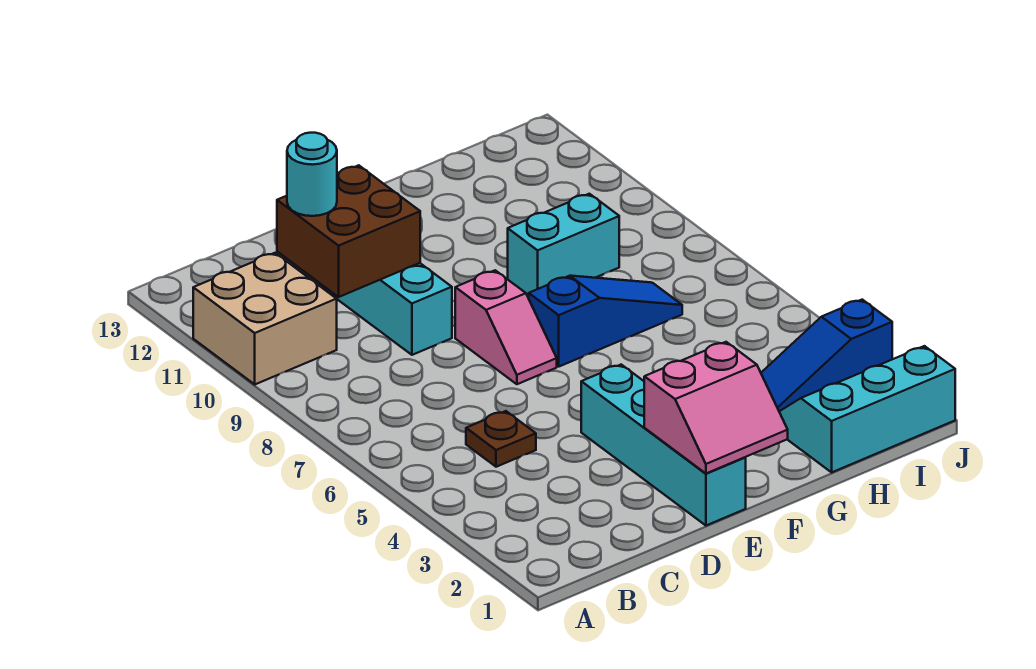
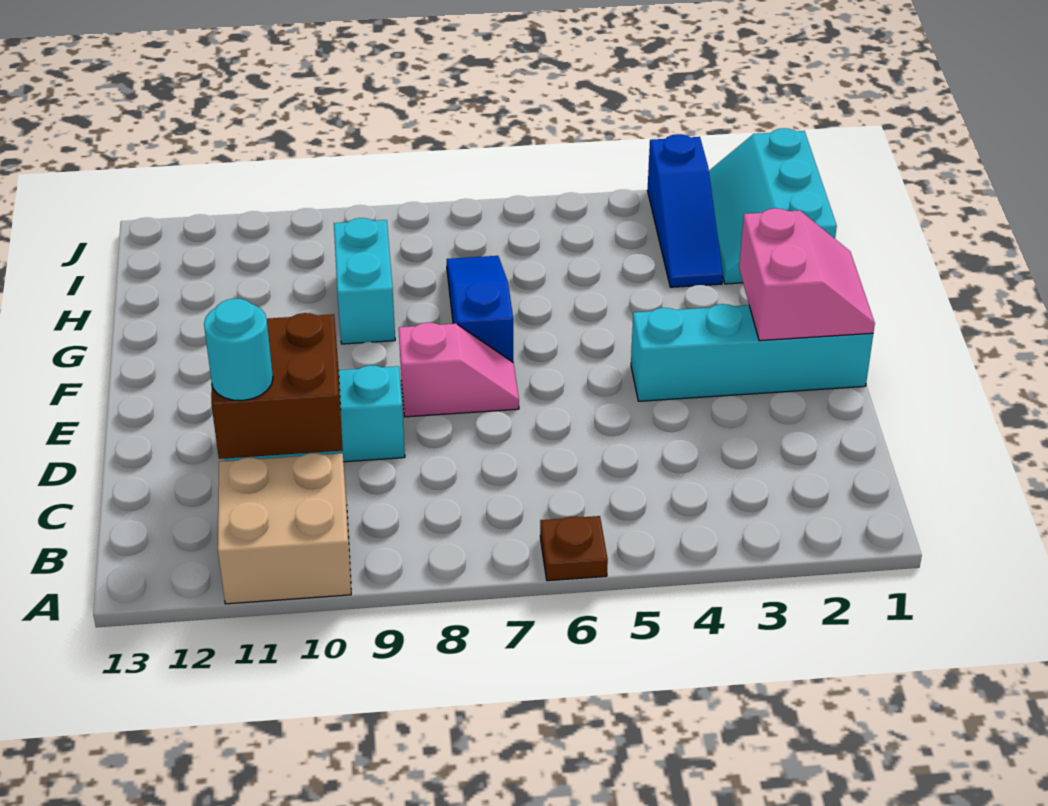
brown plate C5 level 1 -> brown plate A6 level 1

